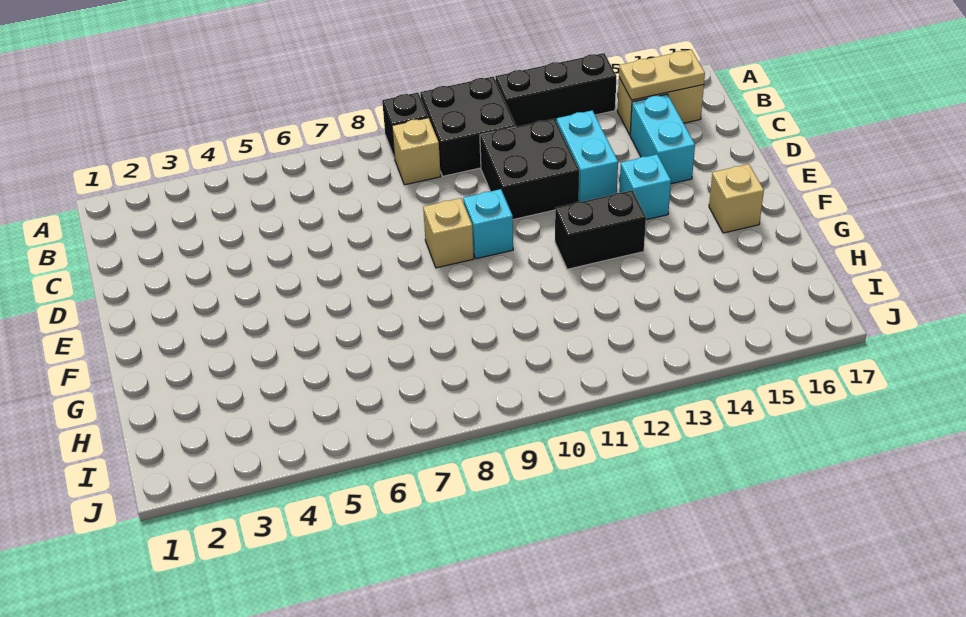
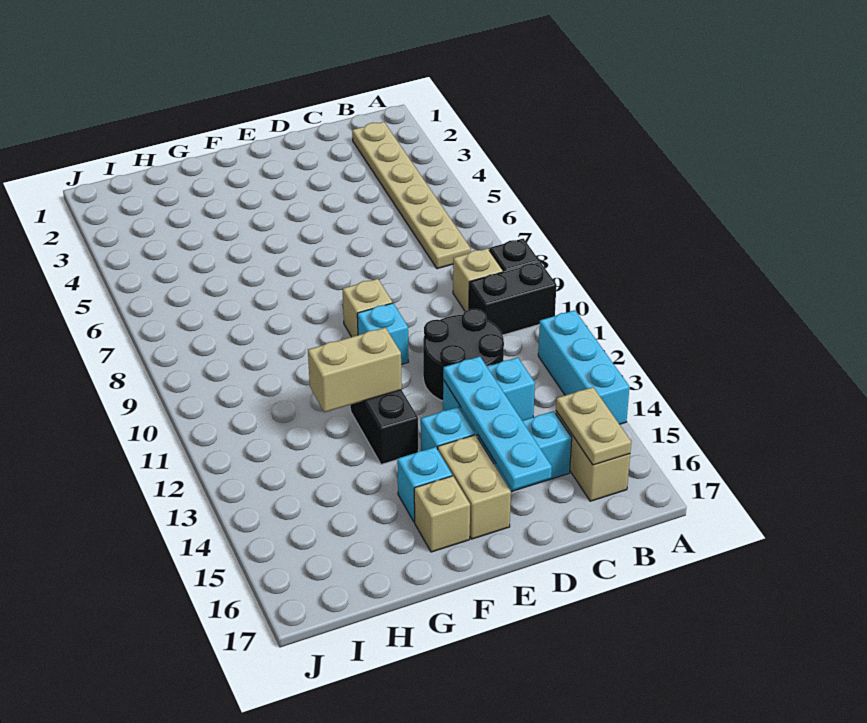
black brick A10:B11 level 1 -> black brick A10:B10 level 1
black brick A12:A14 level 1 -> cyan brick A12:A14 level 1
none -> tan plate B2:B7 level 1
black brick C11:D12 level 1 -> black round brick C11:D12 level 1
none -> cyan plate D13:D16 level 2
none -> tan brick E15:E16 level 1
none -> tan brick F12:G12 level 2
none -> cyan brick F15 level 1

